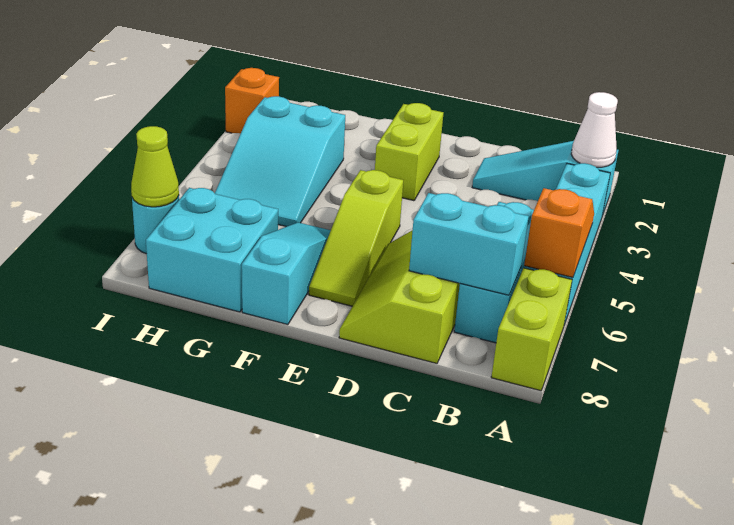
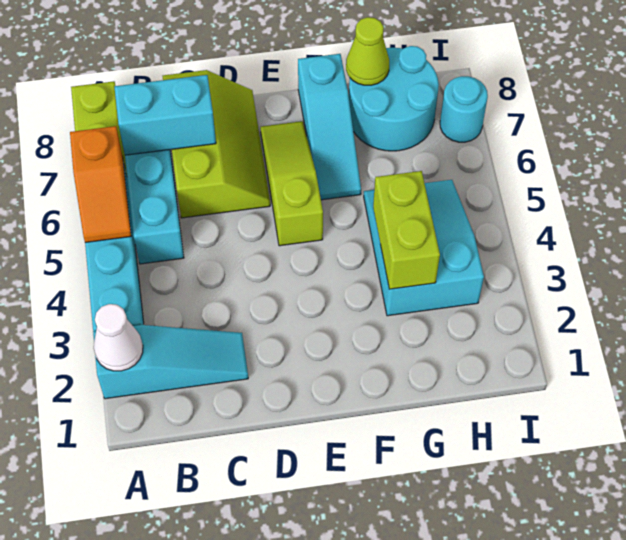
lime brick E2:E3 level 1 -> lime brick G3:G4 level 2
cyan brick G7:H8 level 1 -> cyan round brick G7:H8 level 1
orange brick I2 level 1 -> none
lime cone I7 level 2 -> lime cone G8 level 2

